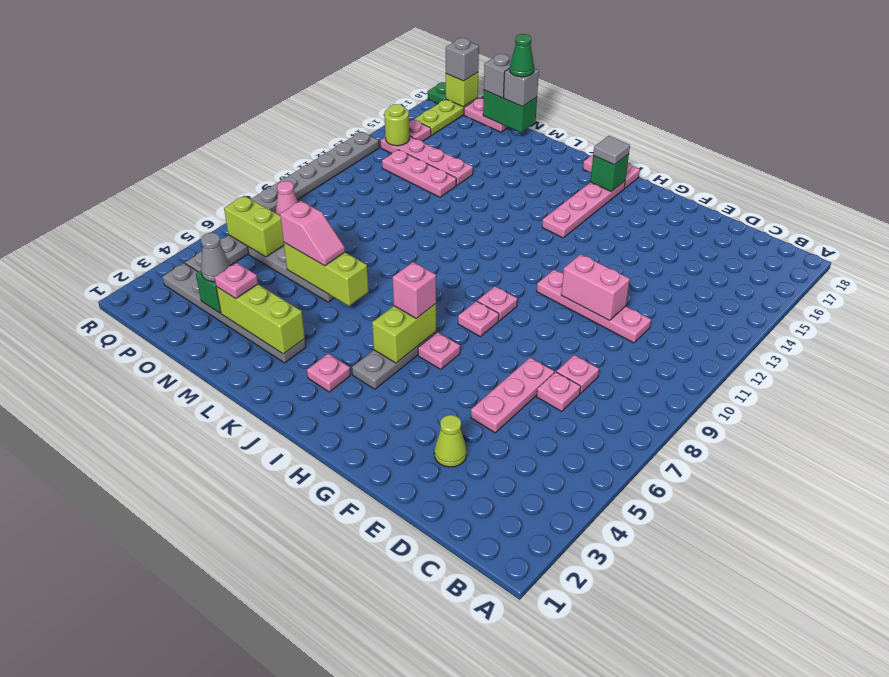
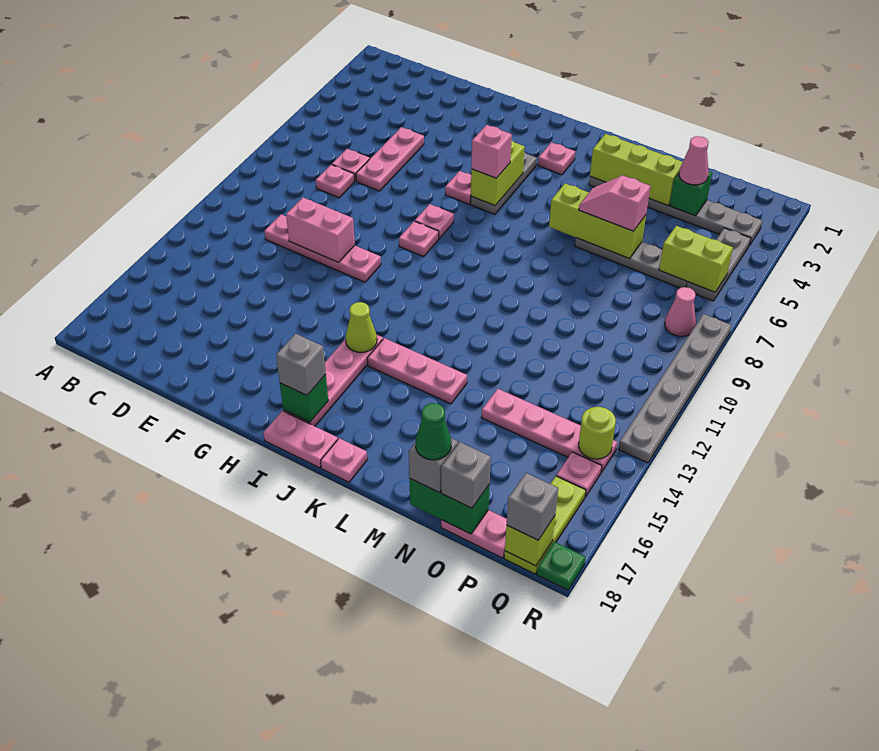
lime cone E3 level 1 -> lime cone I14 level 2
grey tile I17 level 3 -> grey brick I17 level 3
pink plate N3 level 3 -> pink plate K18 level 1
pink plate N13:P13 level 1 -> pink plate J14:L14 level 1
grey cone O3 level 3 -> pink cone O3 level 3

